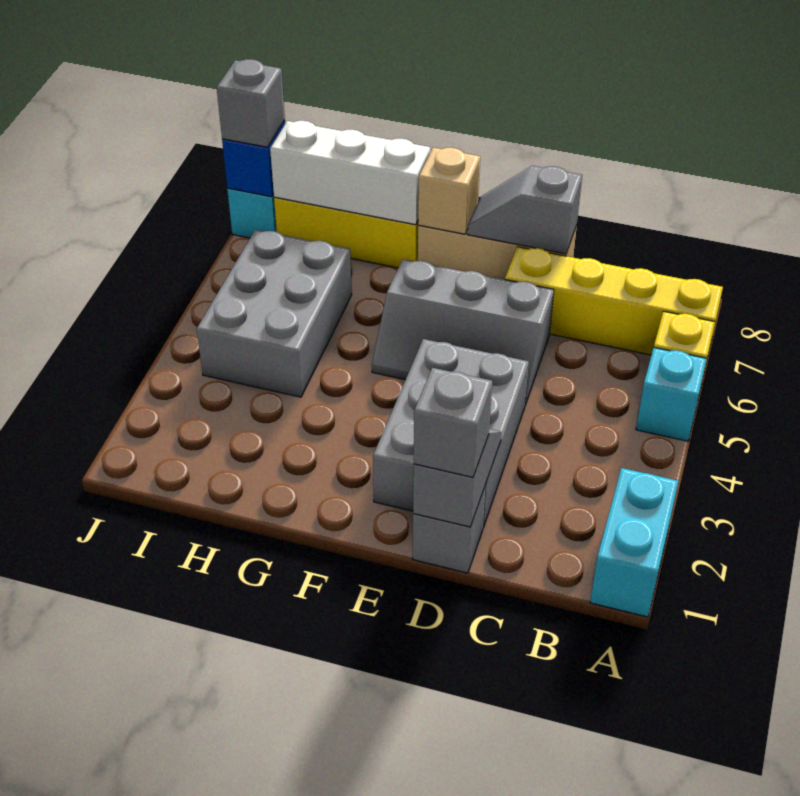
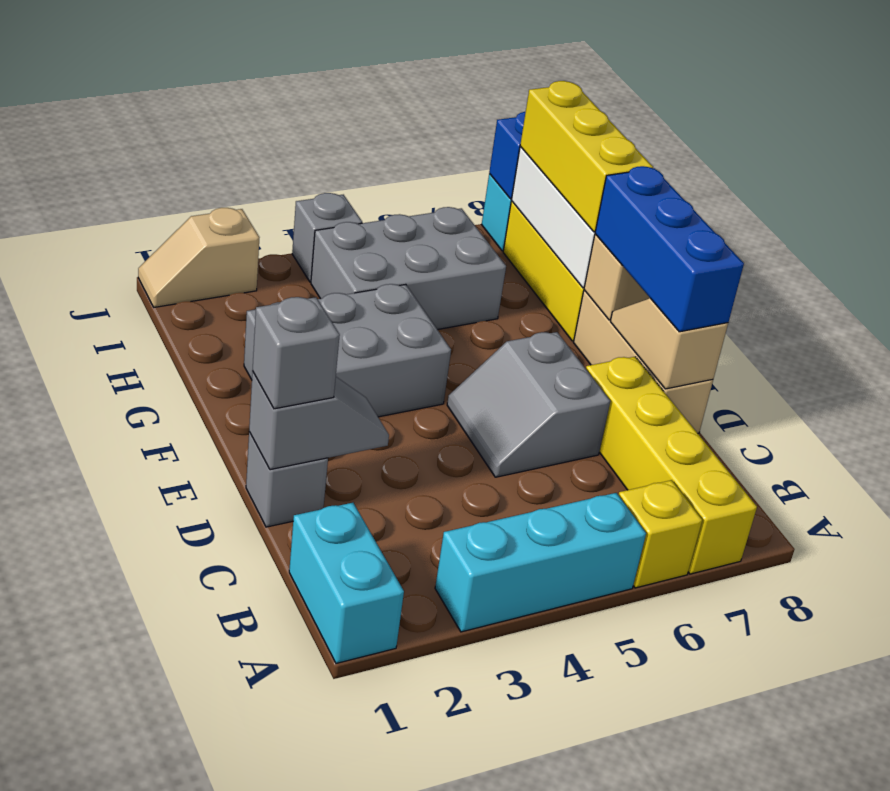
cyan brick A1:A2 level 1 -> cyan brick A1:B1 level 1
cyan brick A5 level 1 -> cyan brick A3:A5 level 1
grey brick D2:E4 level 1 -> grey brick F2:G4 level 1
grey slope D5:F6 level 1 top 6 -> grey slope D5:E6 level 1 top 6
grey slope D8:E8 level 2 top D -> tan slope D8:E8 level 2 top D
none -> blue brick D8:F8 level 3
none -> yellow brick G8:I8 level 3
none -> tan slope J1:J2 level 1 top 2
grey brick J8 level 3 -> grey brick J4 level 1

